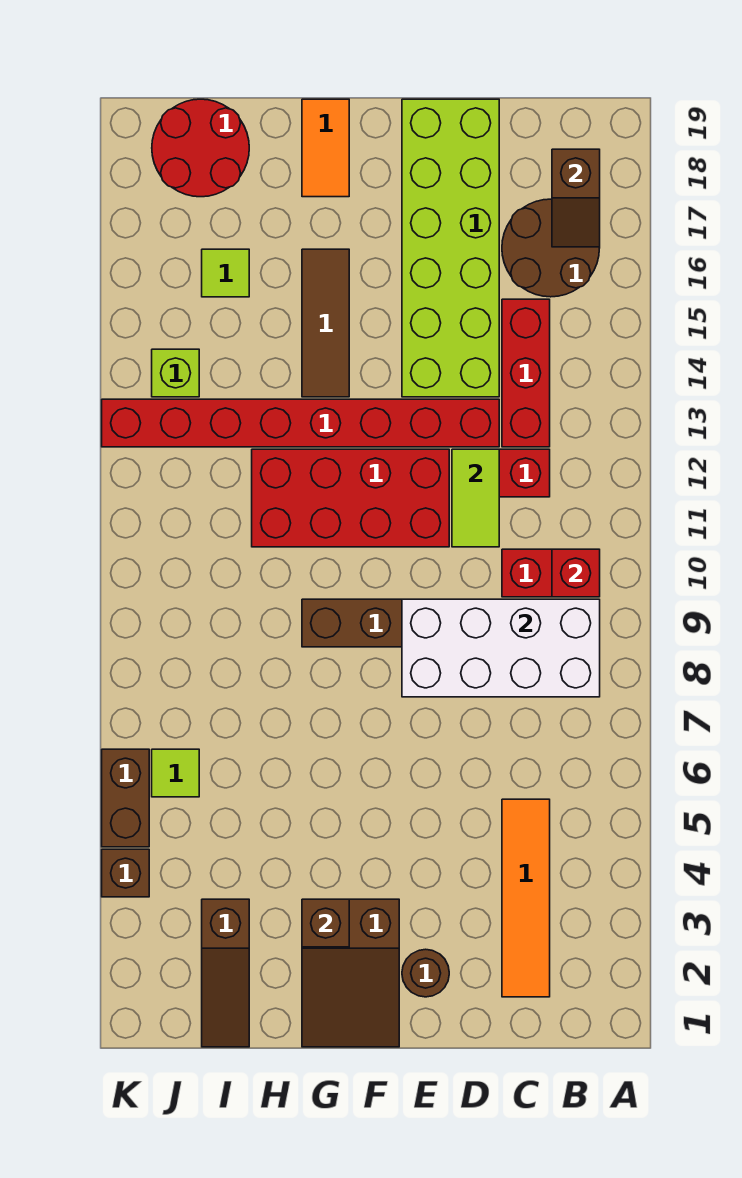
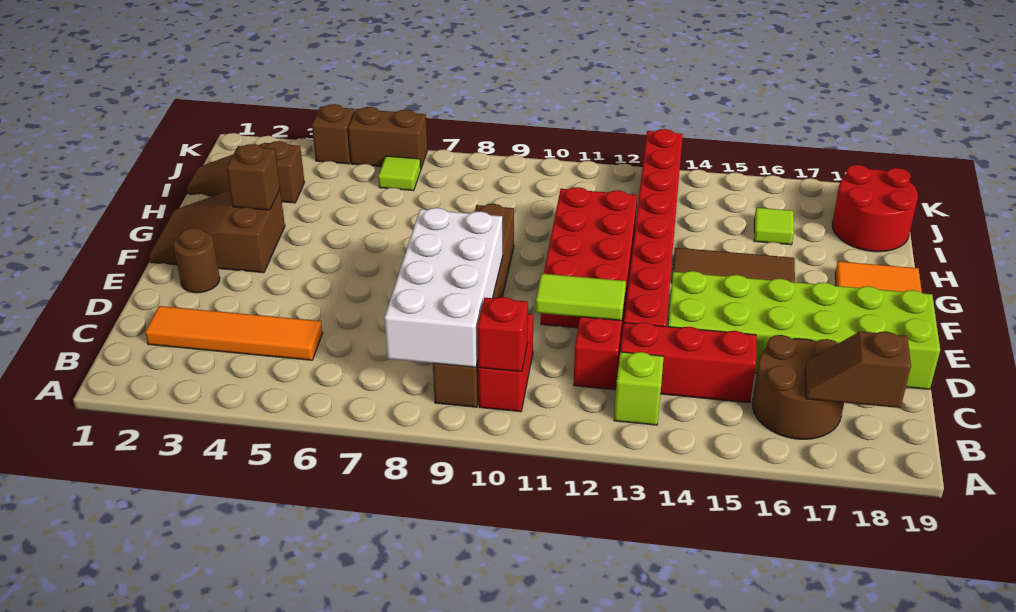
lime brick J14 level 1 -> lime brick B13 level 1

